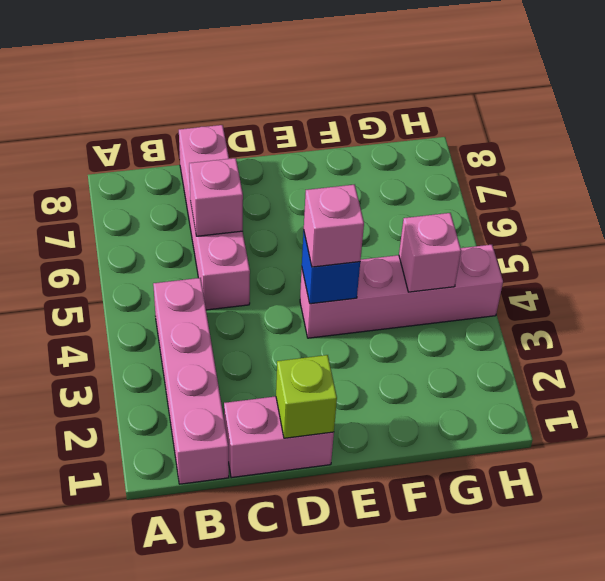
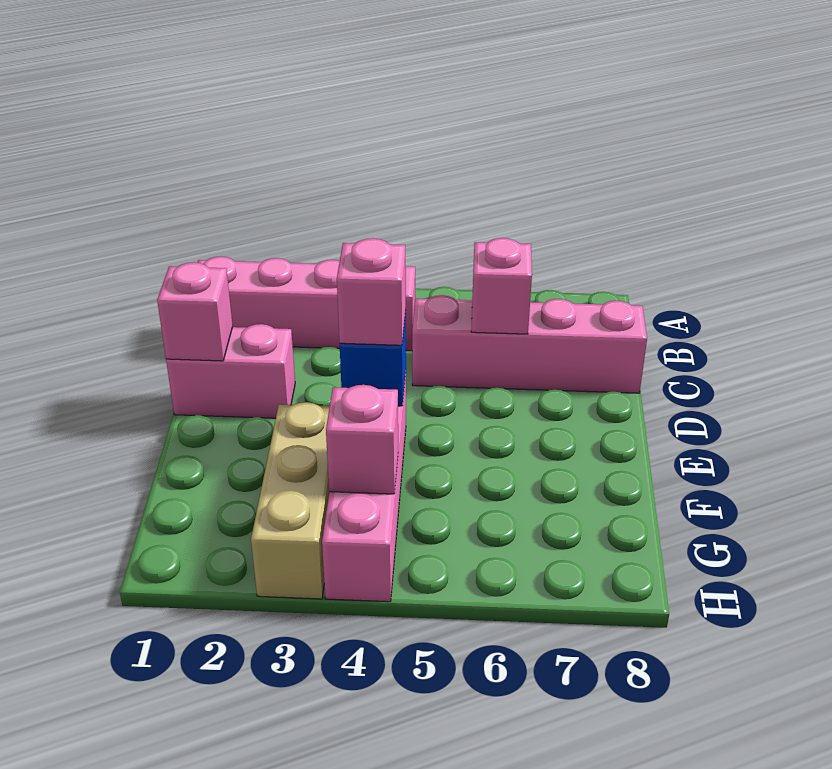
pink brick C1:D1 level 1 -> pink brick D1:D2 level 1
lime brick D1 level 2 -> pink brick D1 level 2
none -> tan brick F3:H3 level 1

